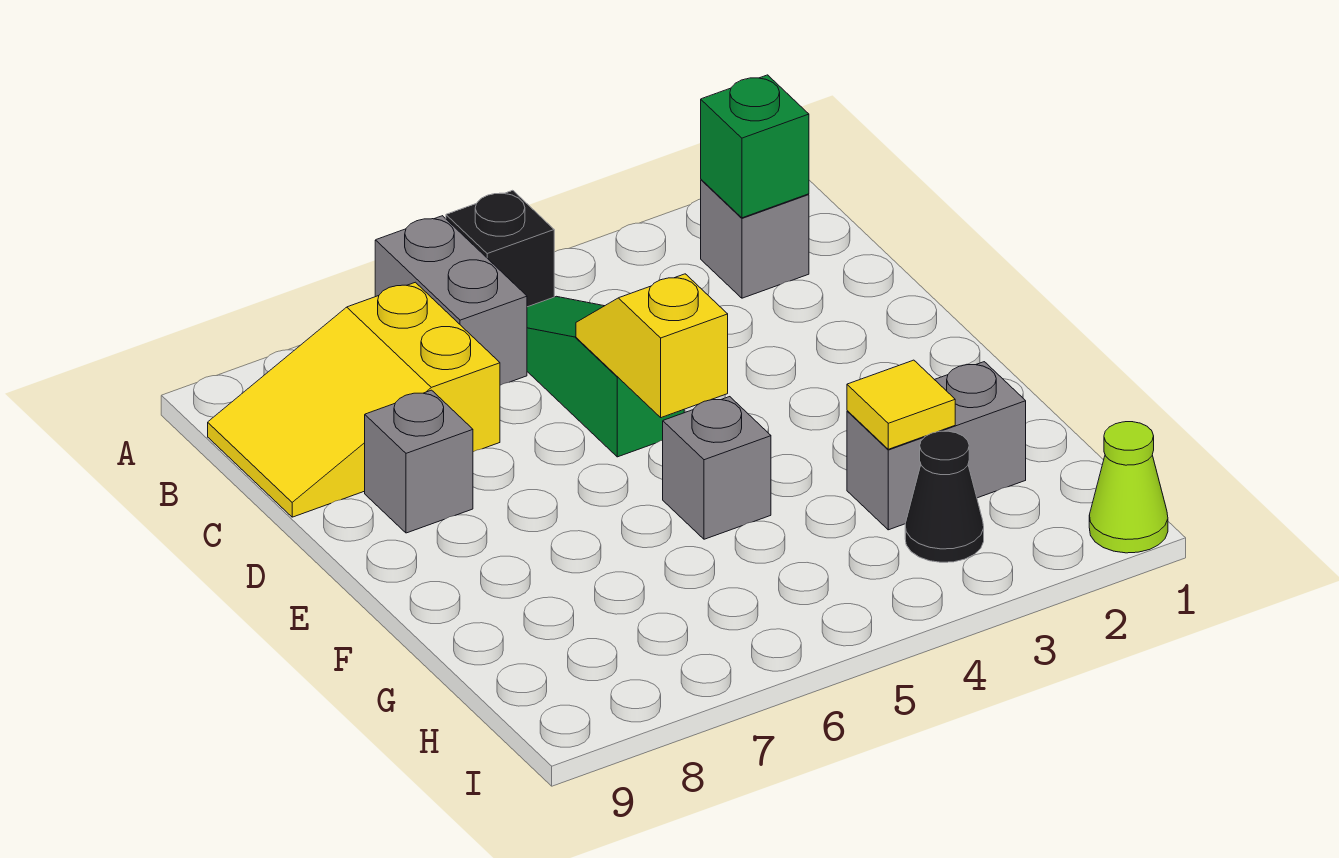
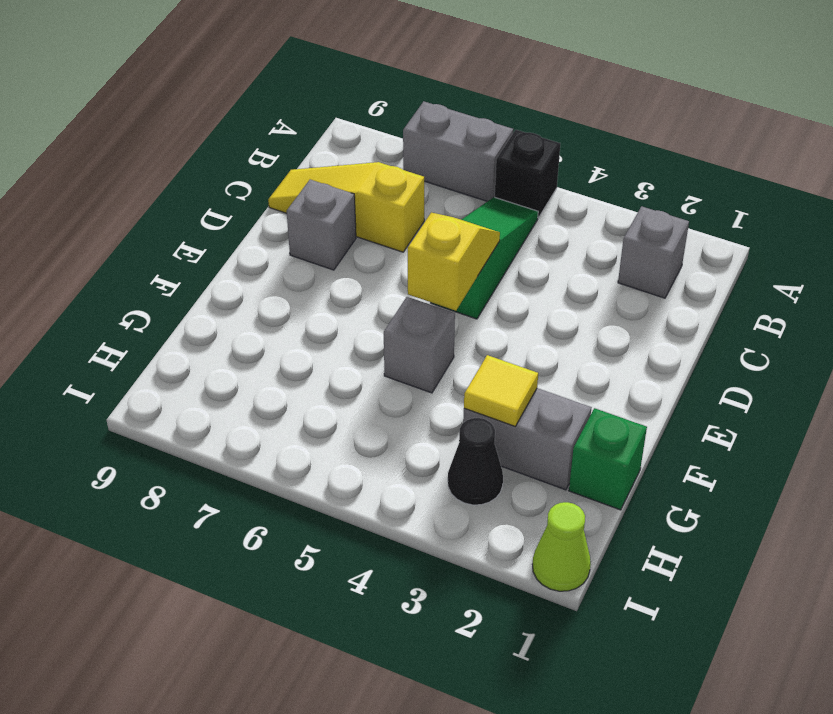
grey brick A6:B6 level 1 -> grey brick A6:A7 level 1
green brick B2 level 2 -> green brick G1 level 1
yellow slope B7:C9 level 1 top 7 -> yellow slope C7:C9 level 1 top 7

